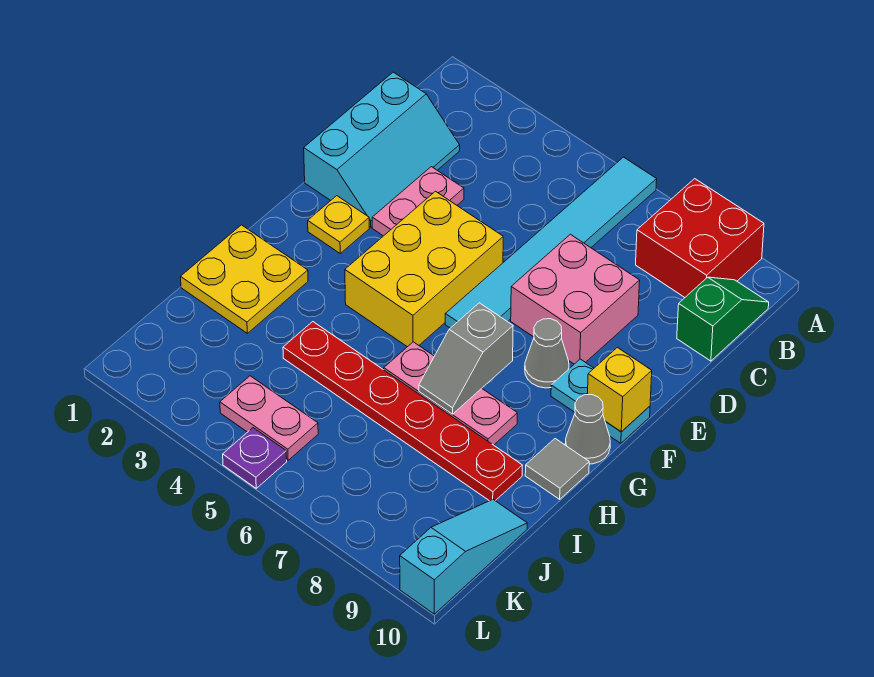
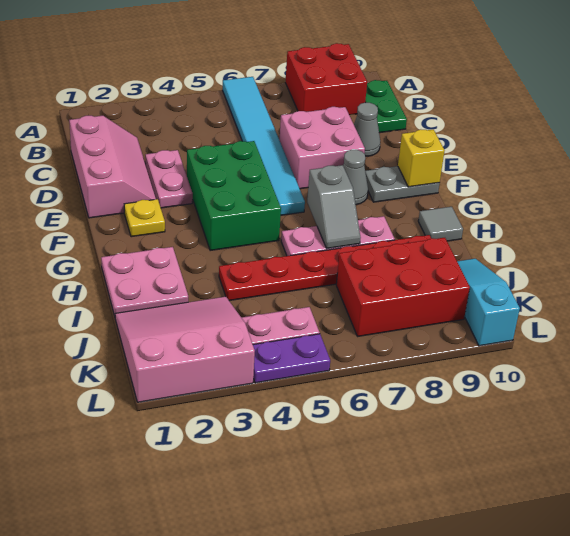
green slope B10:C10 level 1 top C -> green plate B10:C10 level 1
cyan slope C1:E2 level 1 top 1 -> pink slope C1:E2 level 1 top 1
yellow brick E4:G5 level 1 -> green brick E4:G5 level 1
cyan plate F9:F10 level 1 -> grey plate F9:F10 level 1
grey cone G10 level 1 -> grey cone D9 level 1
yellow plate H1:I2 level 1 -> pink plate H1:I2 level 1
none -> pink slope J1:L3 level 1 top L
none -> red brick J7:K9 level 1
purple plate L5 level 1 -> purple plate L4:L5 level 1

